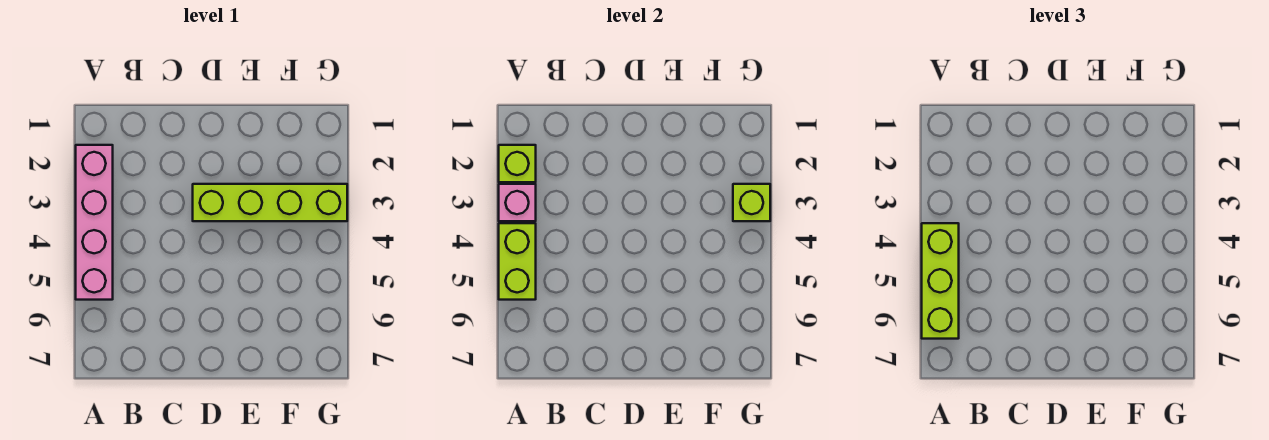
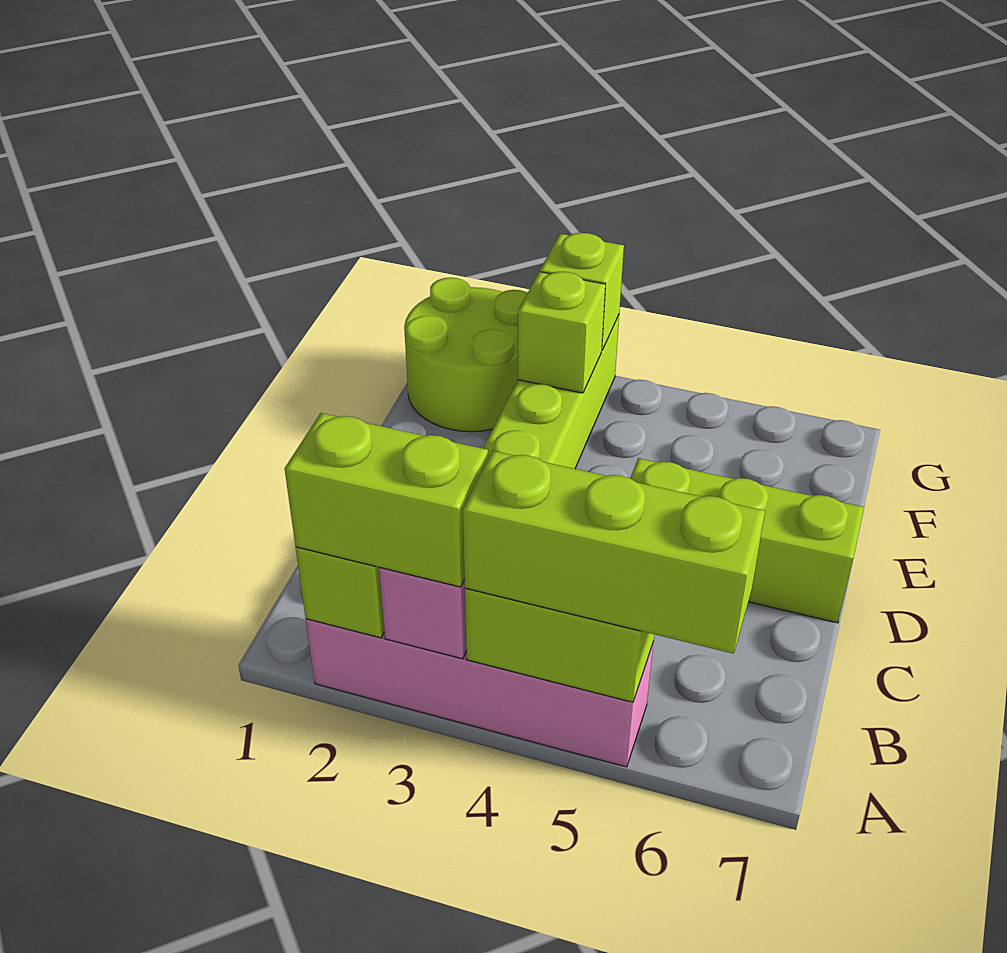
none -> lime brick A2:A3 level 3
none -> lime brick D5:D7 level 1
none -> lime round brick F1:G2 level 1
none -> lime brick F3 level 2

